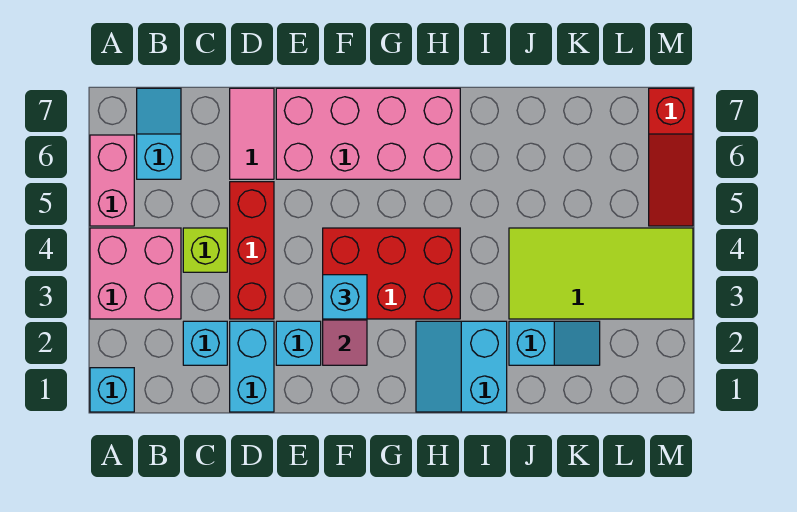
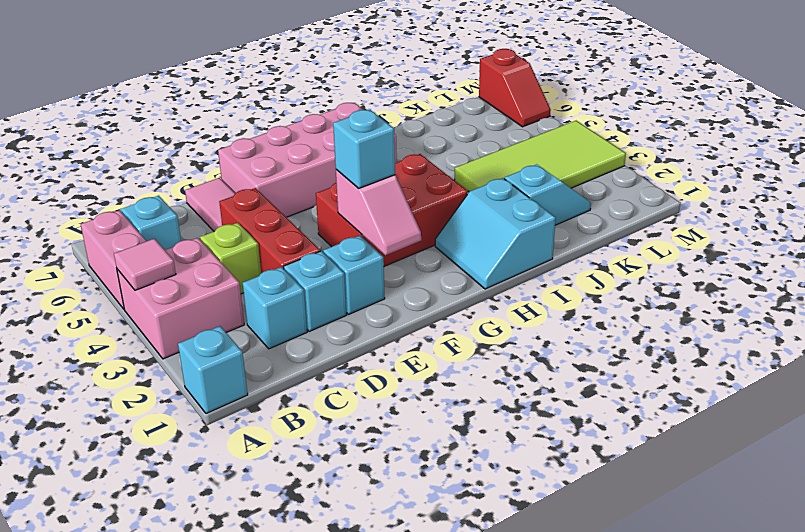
none -> pink tile A4 level 2
cyan brick D1:D2 level 1 -> cyan brick D2 level 1
red slope M5:M7 level 1 top 7 -> red slope M6:M7 level 1 top 7

